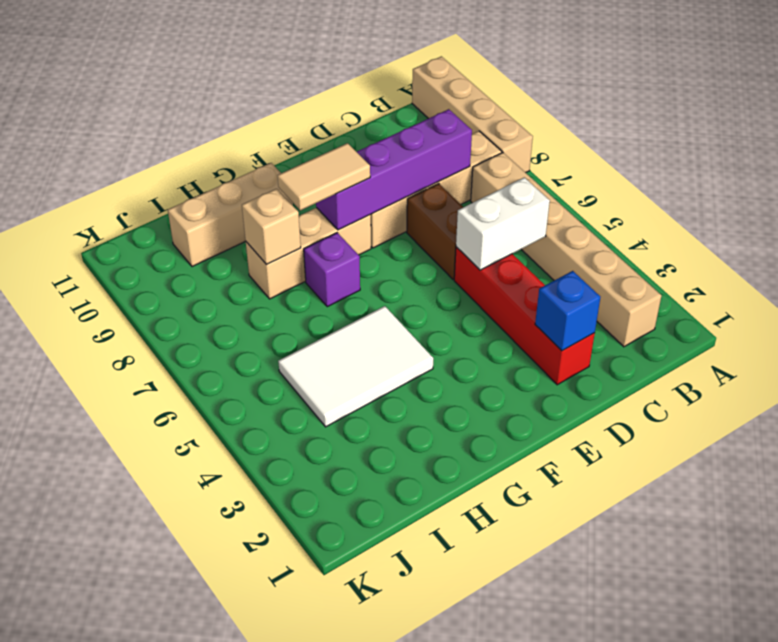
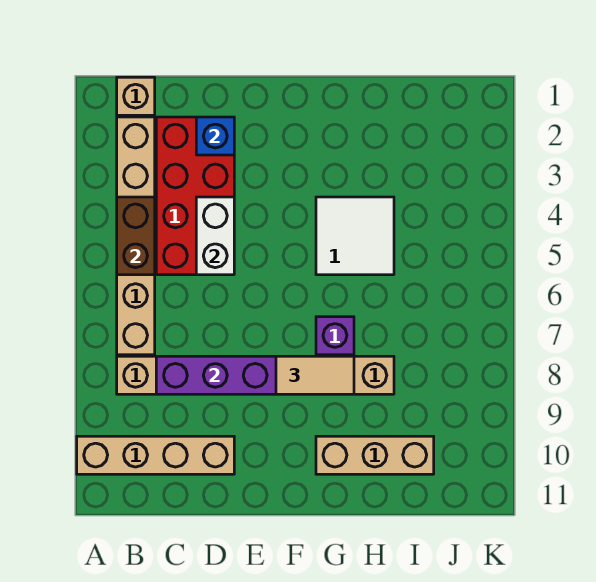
tan brick A8:A11 level 1 -> tan brick A10:D10 level 1
white brick C5:D5 level 2 -> white brick D4:D5 level 2
red brick D2:D5 level 1 -> red brick C2:D5 level 1
brown brick D6:D7 level 1 -> brown brick B4:B5 level 2
white tile G4:I5 level 1 -> white tile G4:H5 level 1
tan brick H8 level 2 -> tan brick B1 level 1

